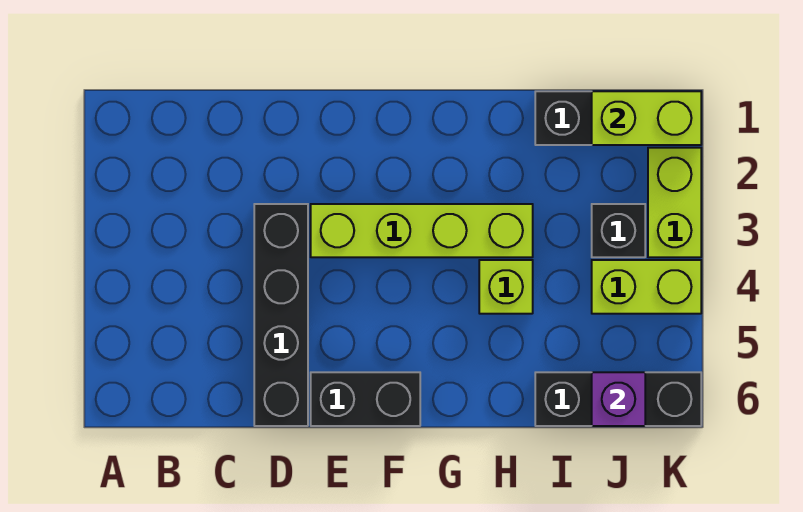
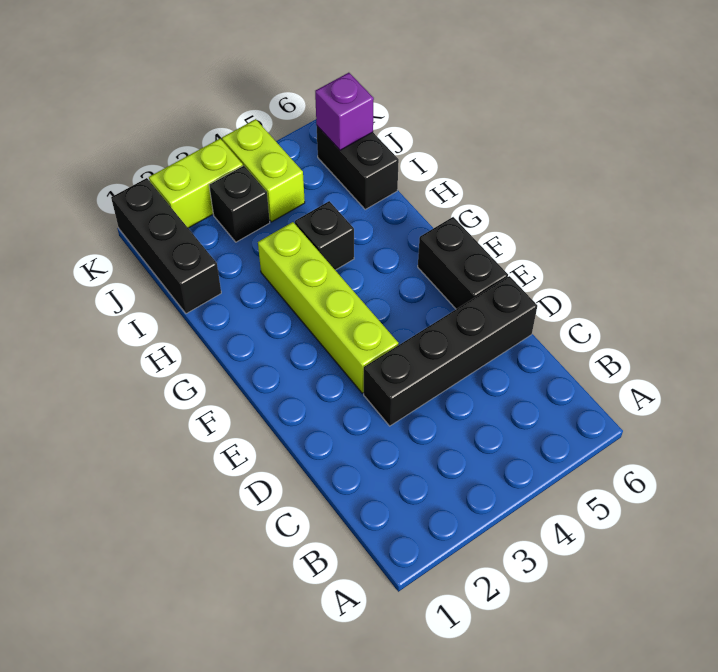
lime brick H4 level 1 -> black brick H4 level 1
black brick I6:K6 level 1 -> black brick I6:J6 level 1
lime brick J1:K1 level 2 -> none

